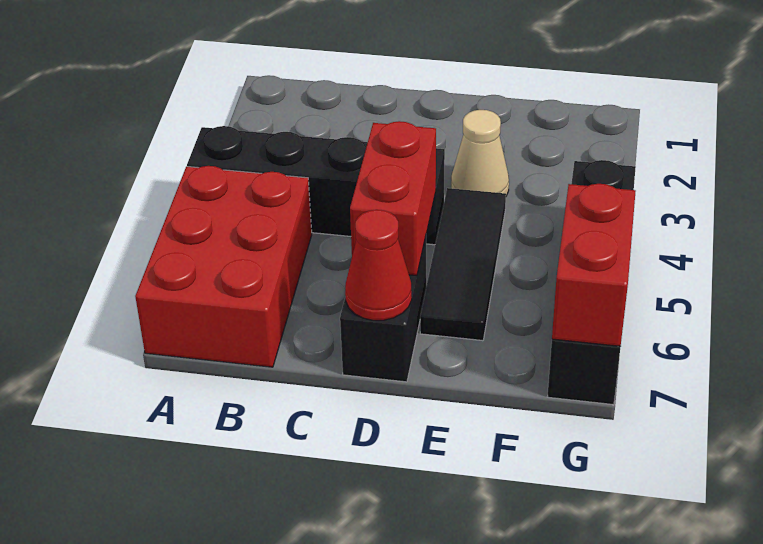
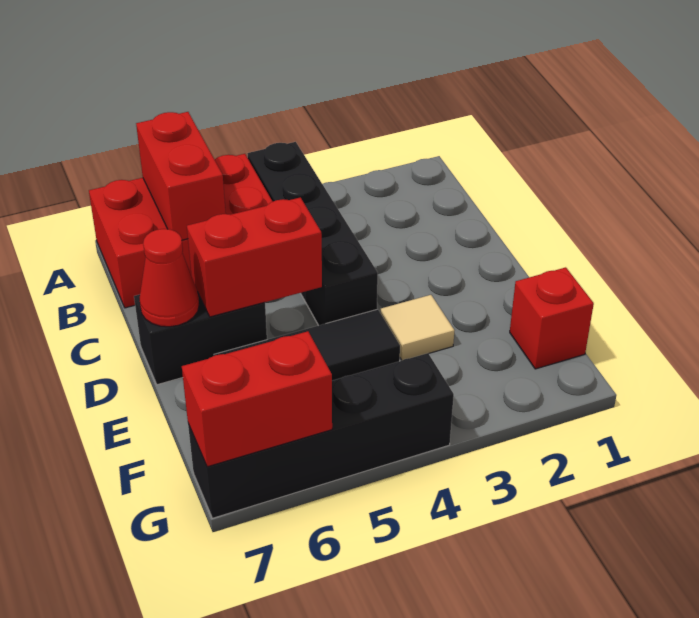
none -> red brick A6:B6 level 2
tan cone E3 level 1 -> tan tile E3 level 1
none -> red brick F1 level 1

